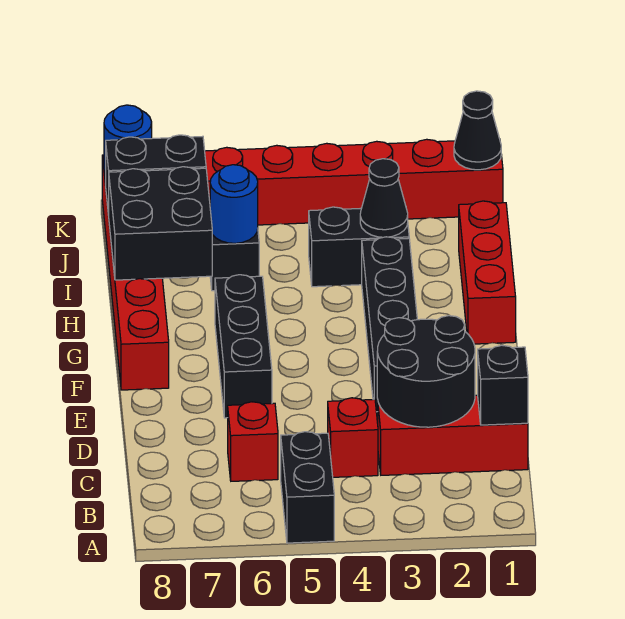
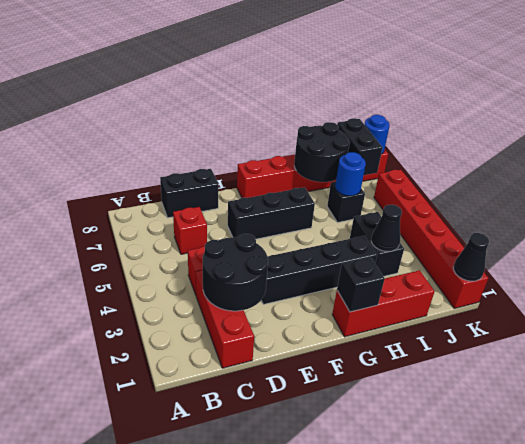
black brick A5:B5 level 1 -> black brick C8:D8 level 1
black brick C1 level 2 -> black brick G1 level 2
black brick H7:I8 level 2 -> black round brick H7:I8 level 2

